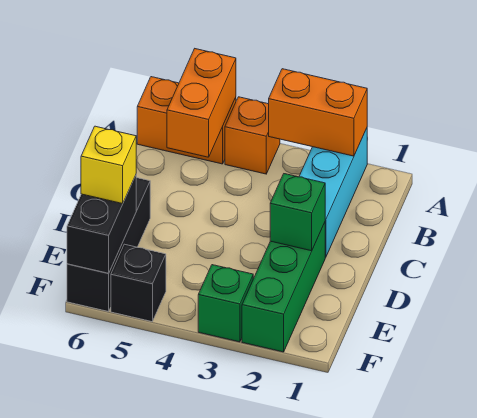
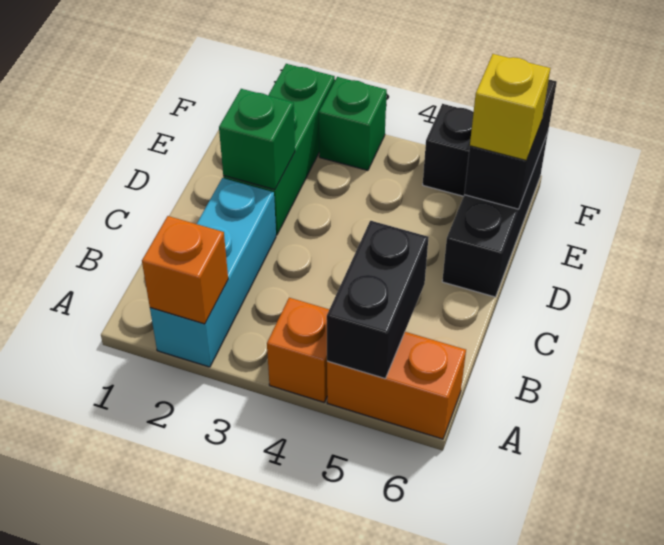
orange brick A2:A3 level 2 -> orange brick A2 level 2
orange brick A5:B5 level 2 -> black brick A5:B5 level 2

